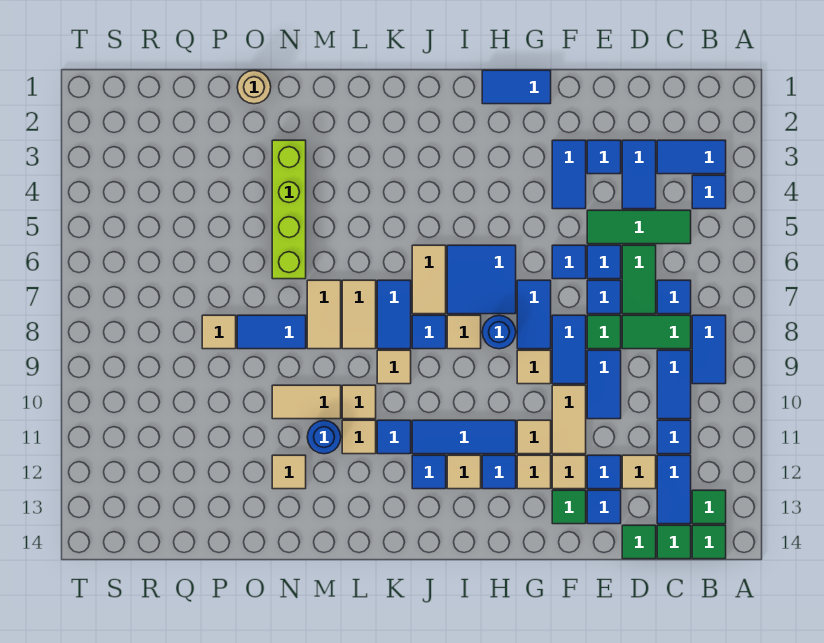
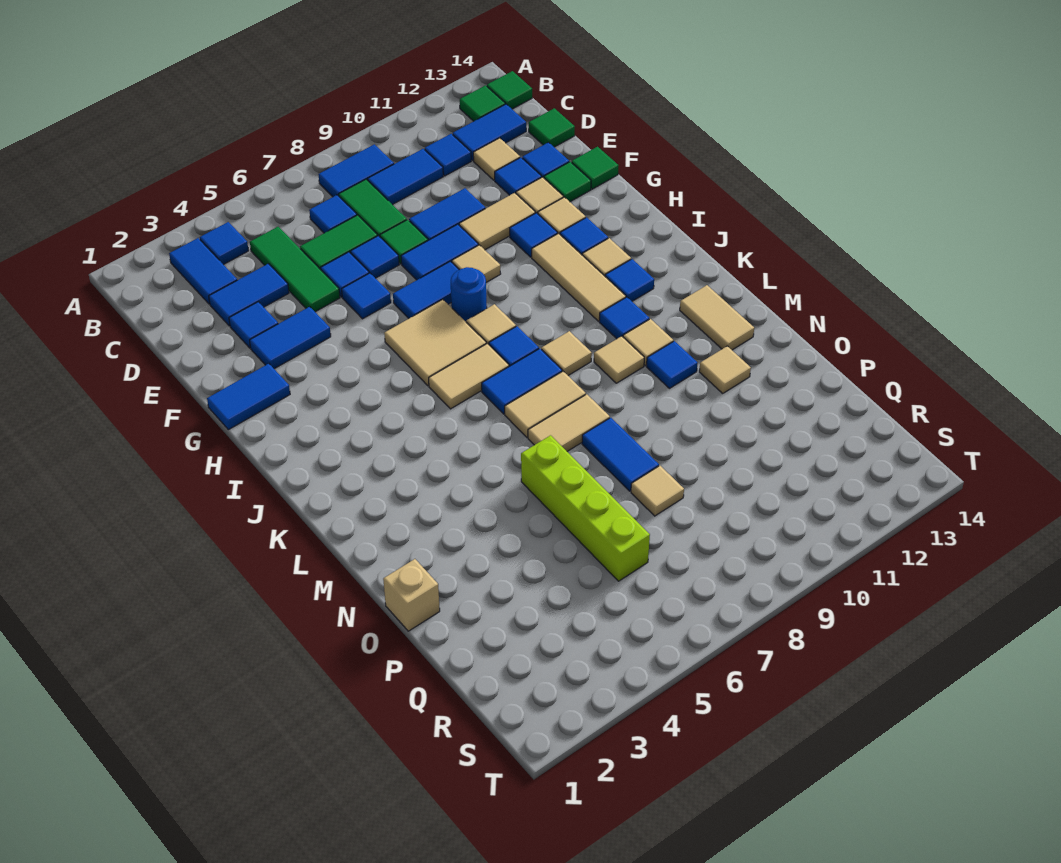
green tile C14 level 1 -> green tile F14 level 1
blue tile G1:H1 level 1 -> blue tile G1:G2 level 1
tan tile G11 level 1 -> blue tile G11 level 1
blue tile H6:I7 level 1 -> tan tile H6:I7 level 1
blue tile H11:J11 level 1 -> tan tile H11:J11 level 1
tan tile M10:N10 level 1 -> tan tile L13:M13 level 1
blue round brick M11 level 1 -> blue tile M11 level 1
lime brick N3:N6 level 1 -> lime brick N6:Q6 level 1
tan round brick O1 level 1 -> tan brick O1 level 1

